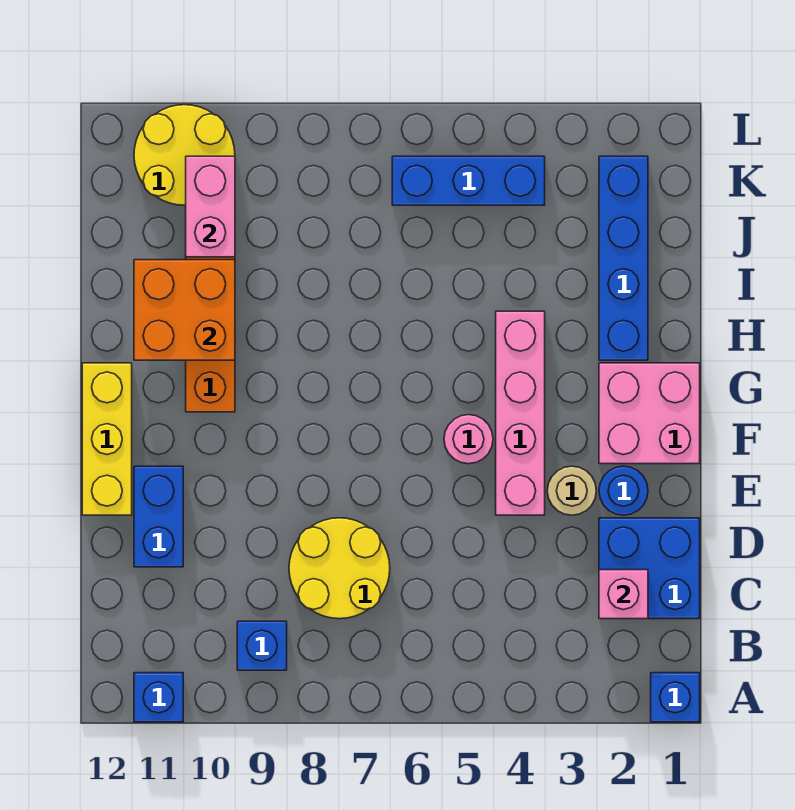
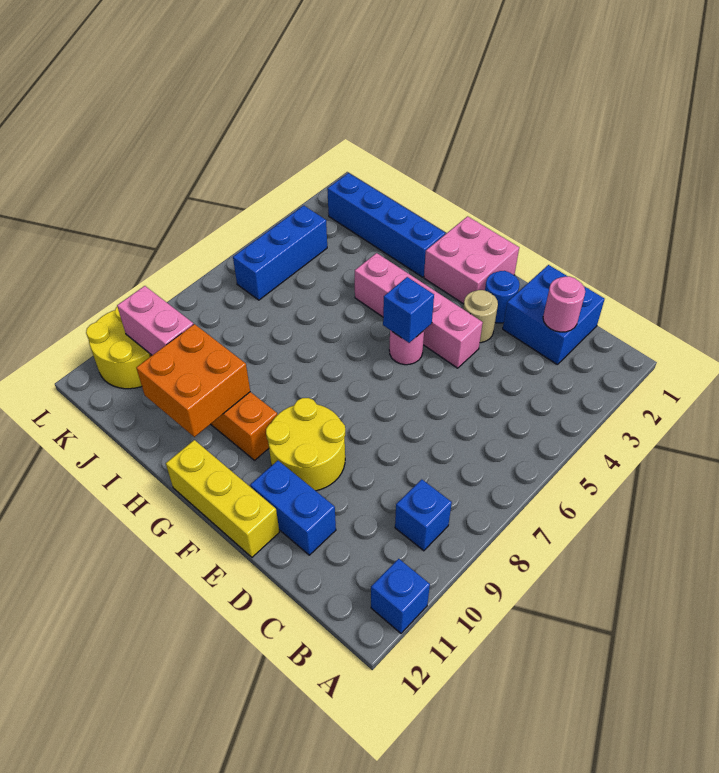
blue brick A1 level 1 -> blue brick F5 level 2
pink brick C2 level 2 -> pink round brick C2 level 2
yellow round brick C7:D8 level 1 -> yellow round brick E9:F10 level 1

